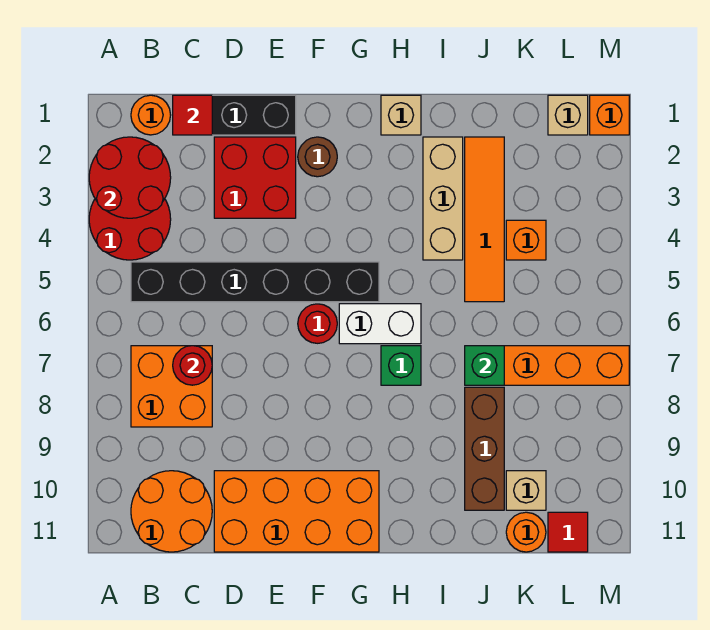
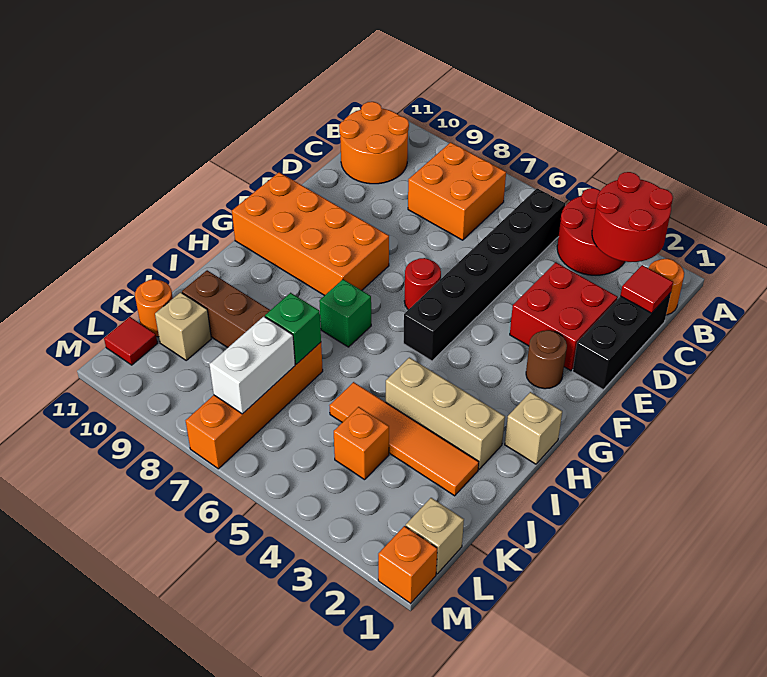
red round brick C7 level 2 -> none
orange brick D10:G11 level 1 -> orange brick F8:G11 level 1
white brick G6:H6 level 1 -> white brick K7:L7 level 2

